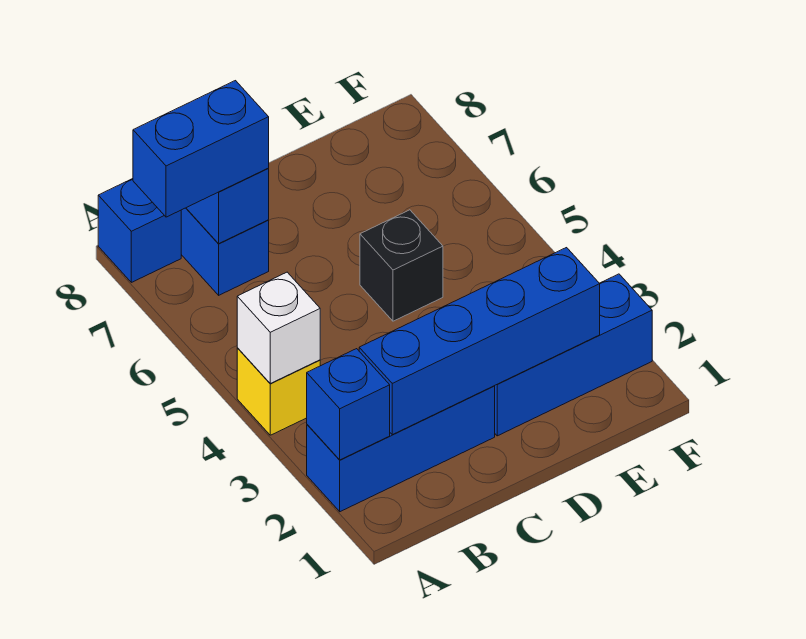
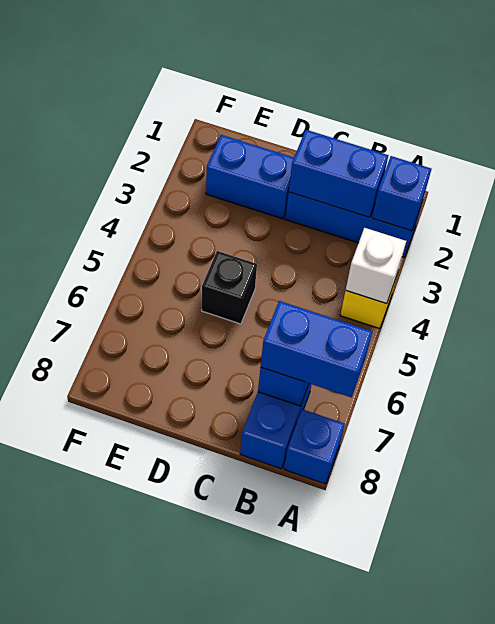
blue brick B2:E2 level 2 -> blue brick B2:C2 level 2
blue brick D2:F2 level 1 -> blue brick D2:E2 level 1

